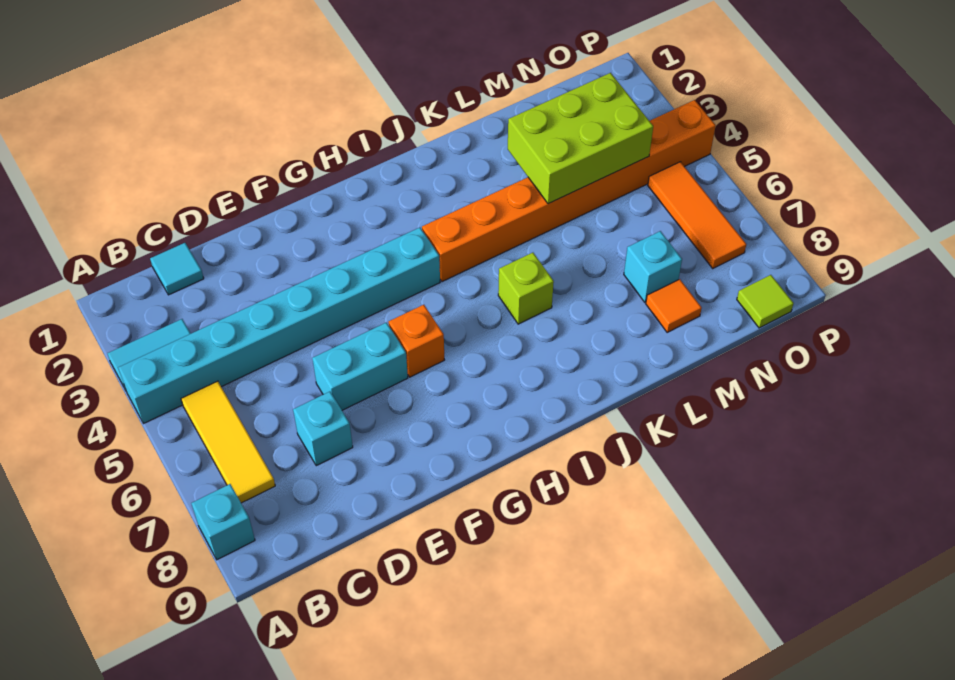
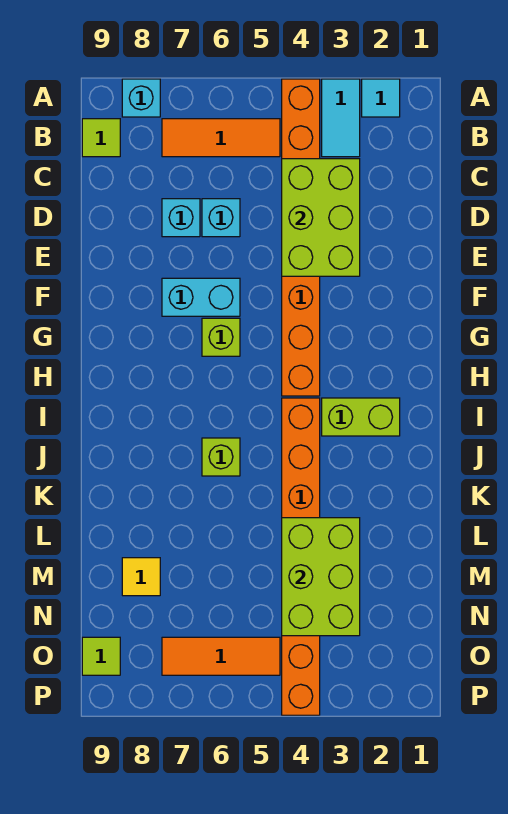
cyan brick A4:H4 level 1 -> orange brick A4:H4 level 1
yellow tile B5:B7 level 1 -> orange tile B5:B7 level 1
none -> lime tile B9 level 1
cyan tile C1 level 1 -> cyan tile A2 level 1
none -> lime brick C3:E4 level 2
cyan brick E6:F6 level 1 -> cyan brick F6:F7 level 1
orange brick G6 level 1 -> lime brick G6 level 1
none -> lime brick I2:I3 level 1
cyan brick M7 level 1 -> cyan brick D6 level 1
orange tile M8 level 1 -> yellow tile M8 level 1

